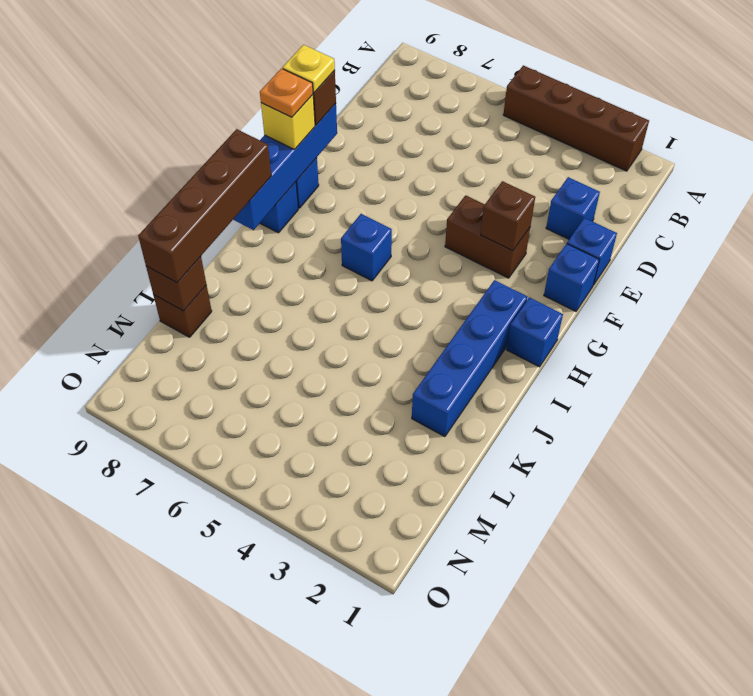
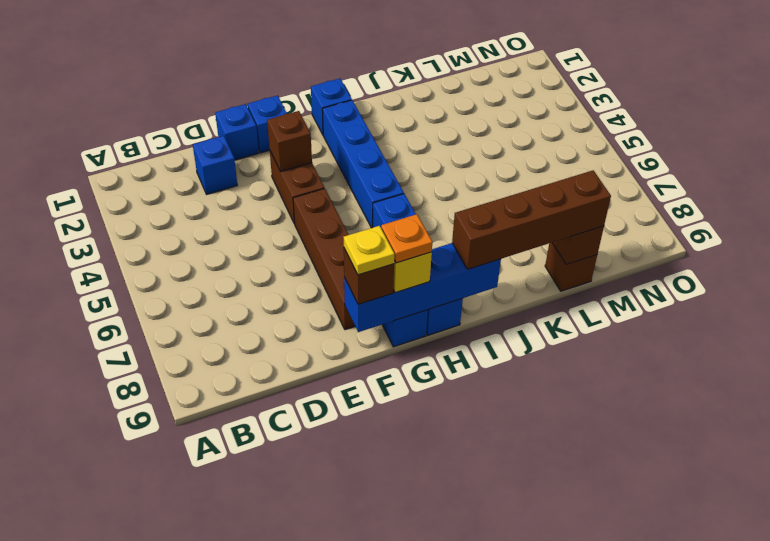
brown brick A2:A5 level 1 -> brown brick F5:F8 level 1
blue brick H2:K2 level 1 -> blue brick H2:H5 level 1

